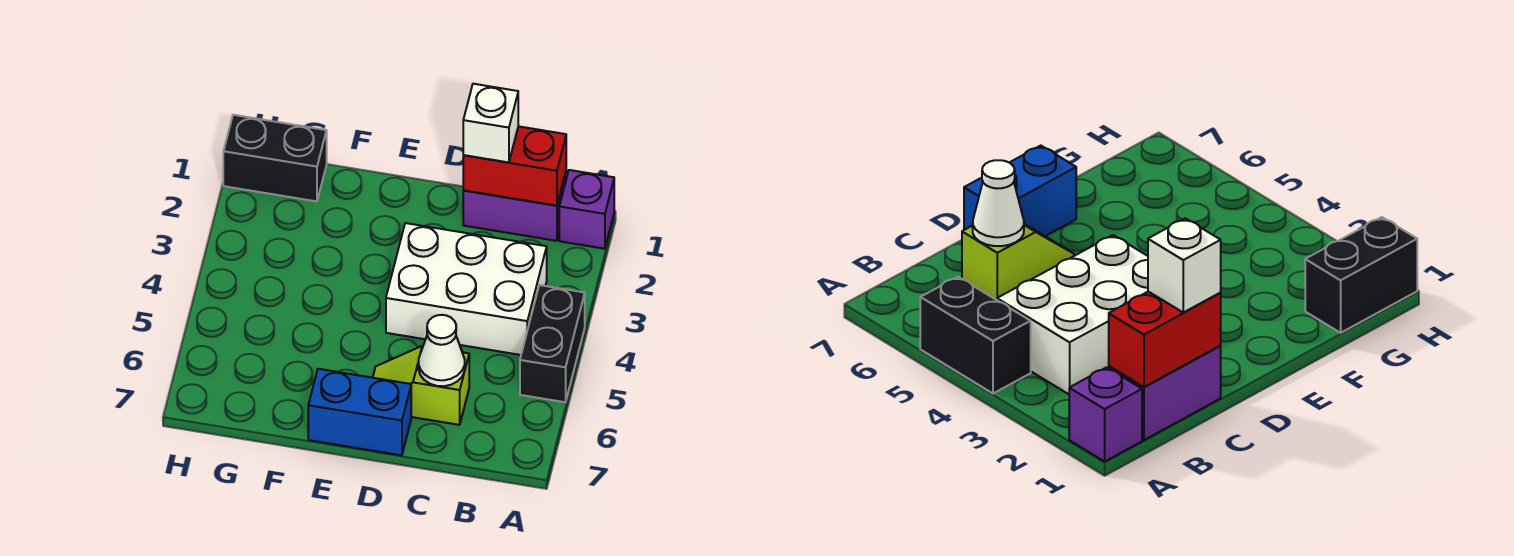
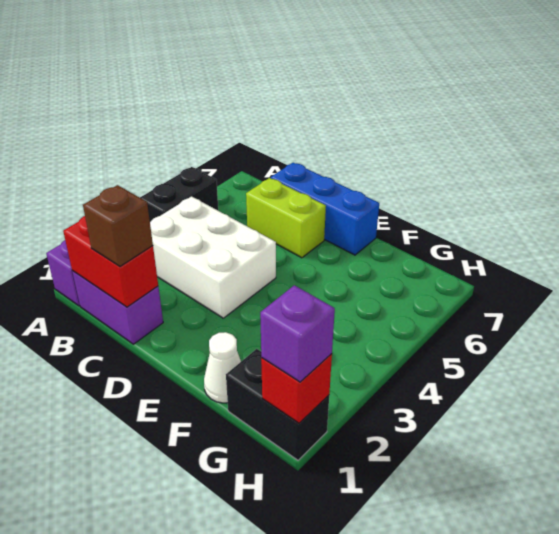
white brick C1 level 3 -> brown brick C1 level 3
lime slope C6:D6 level 1 top C -> lime brick C6:D6 level 1
white cone C6 level 2 -> white cone F1 level 1
blue brick D7:E7 level 1 -> blue brick C7:E7 level 1
none -> red brick H1 level 2
none -> purple brick H1 level 3

